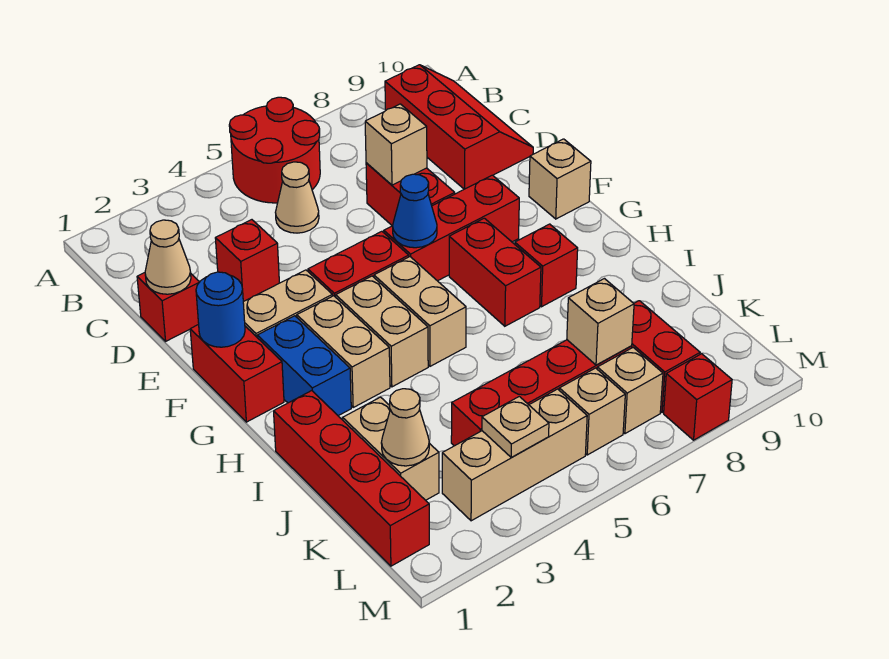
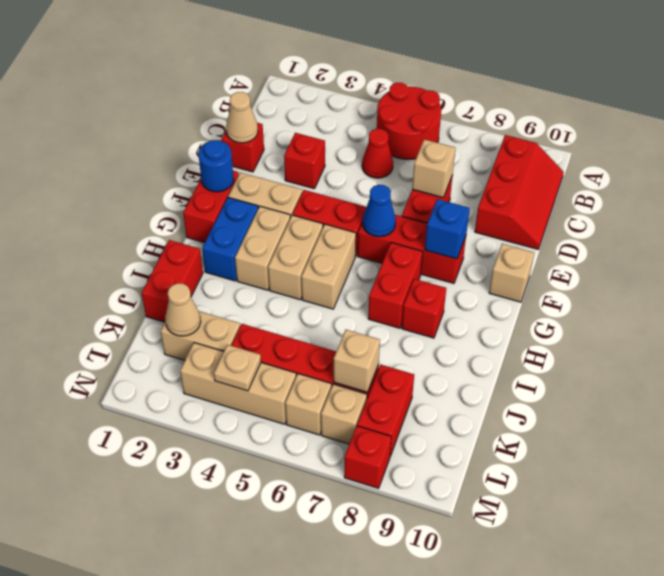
tan cone C5 level 1 -> red cone C5 level 1
none -> blue brick F8 level 2
red brick I1:L1 level 1 -> red brick I1:J1 level 1
tan brick J2:K2 level 1 -> tan brick K2:K3 level 1

